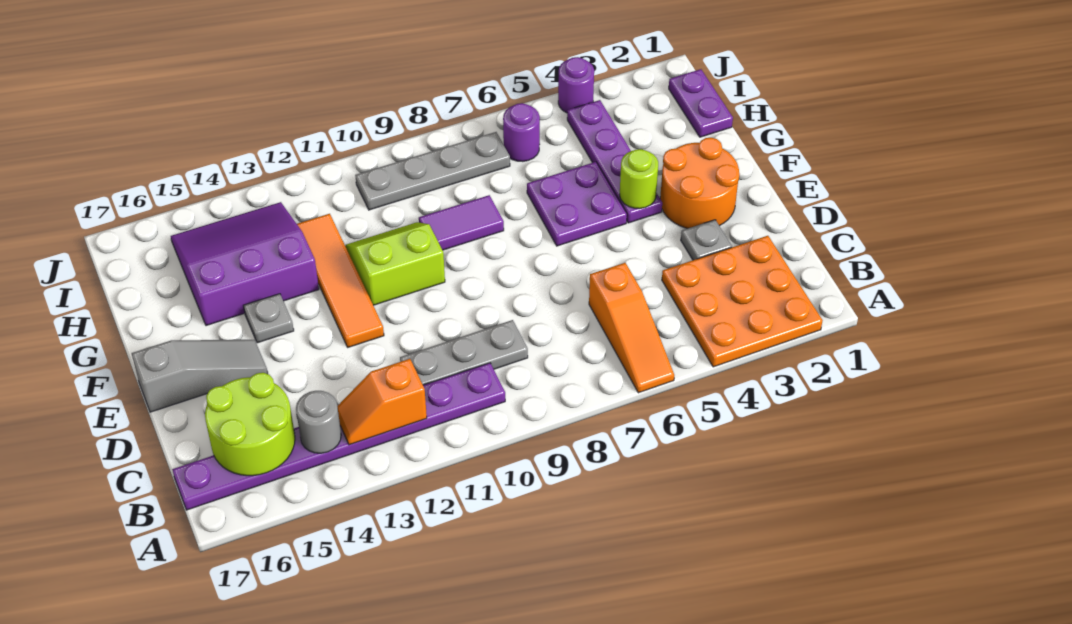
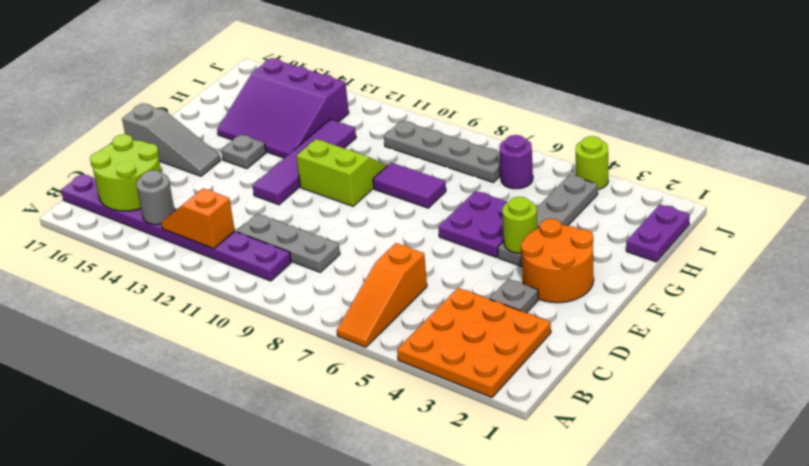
orange tile E12:H12 level 1 -> purple tile E12:H12 level 1
purple plate F4:I4 level 1 -> grey plate F4:I4 level 1
purple slope G13:I15 level 1 top G -> purple slope G13:I15 level 1 top I
purple round brick J4 level 1 -> lime round brick J4 level 1

